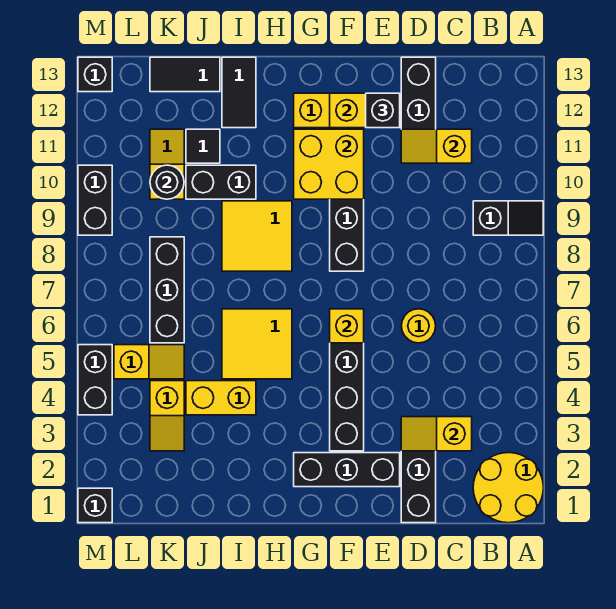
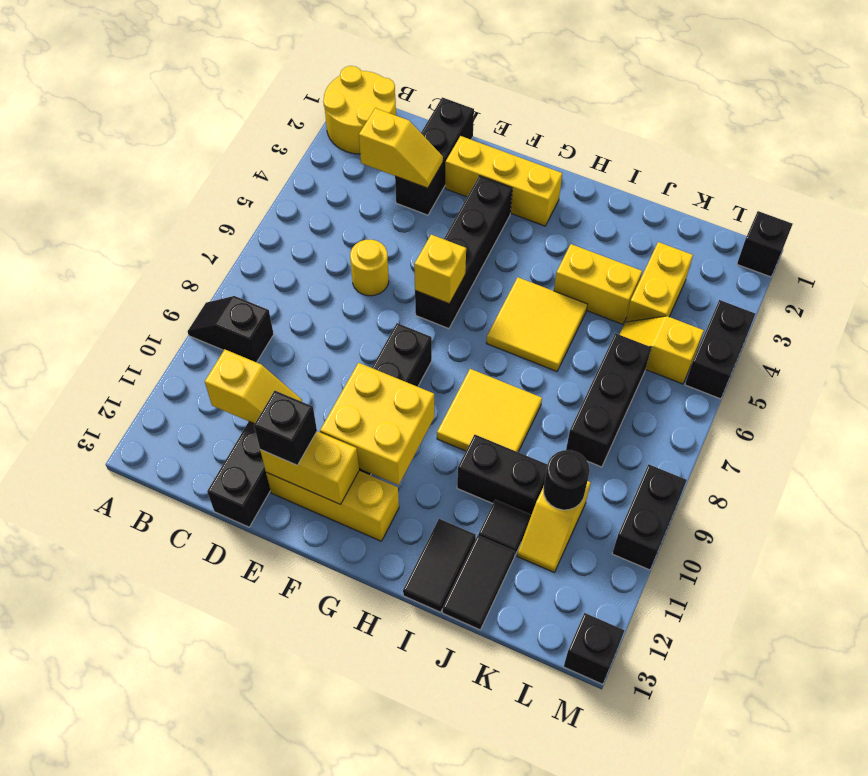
black brick E2:G2 level 1 -> yellow brick E2:G2 level 1
black tile J13:K13 level 1 -> black tile J12:J13 level 1
yellow slope K3:K4 level 1 top 4 -> yellow brick K3:K4 level 1

